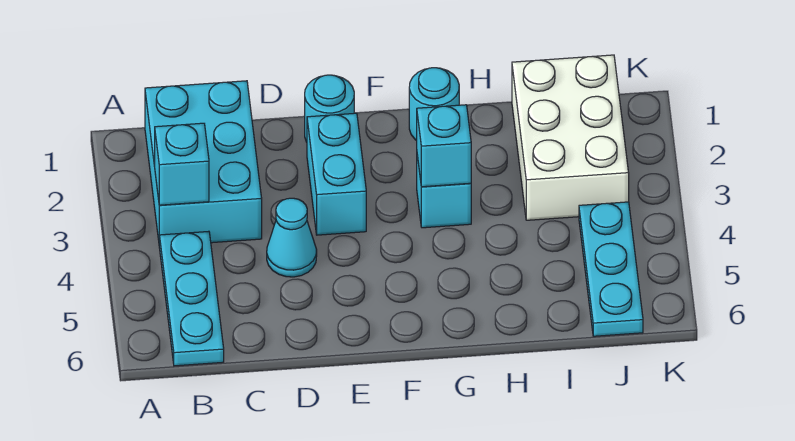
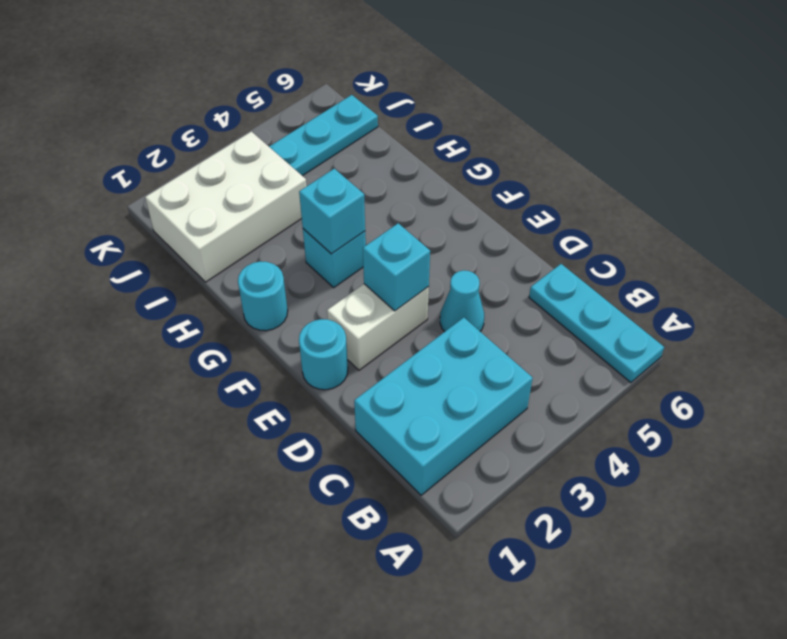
cyan brick B3 level 2 -> cyan brick E3 level 2
cyan plate B4:B6 level 1 -> cyan plate A6:C6 level 1
cyan brick E2:E3 level 1 -> white brick E2:E3 level 1

